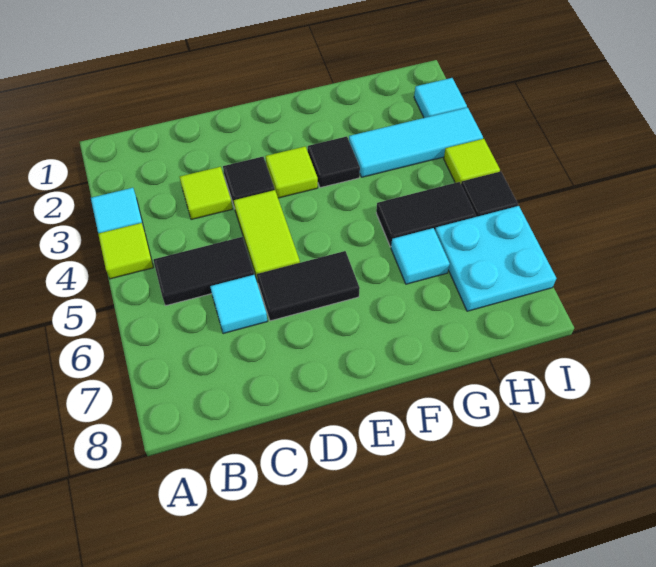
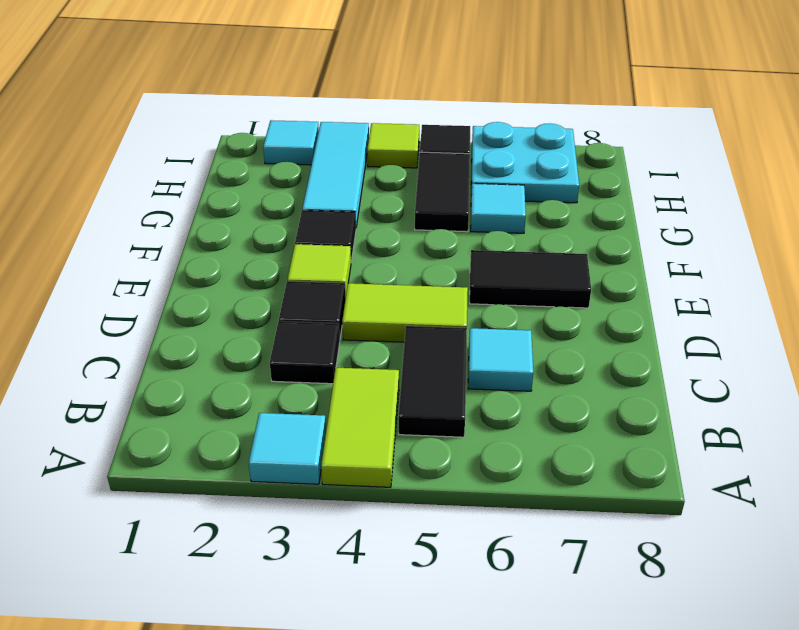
lime tile A4 level 1 -> lime tile A4:B4 level 1
lime tile C3 level 1 -> black tile C3 level 1
black tile D6:E6 level 1 -> black tile E6:E7 level 1

